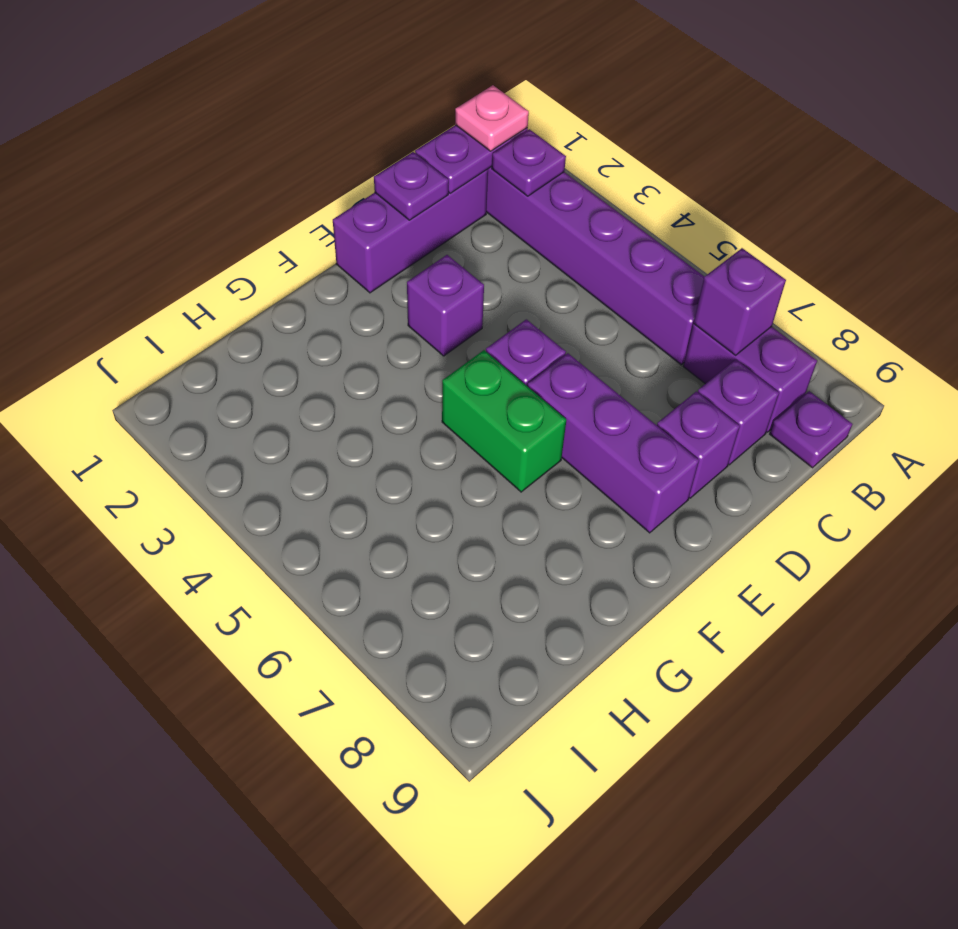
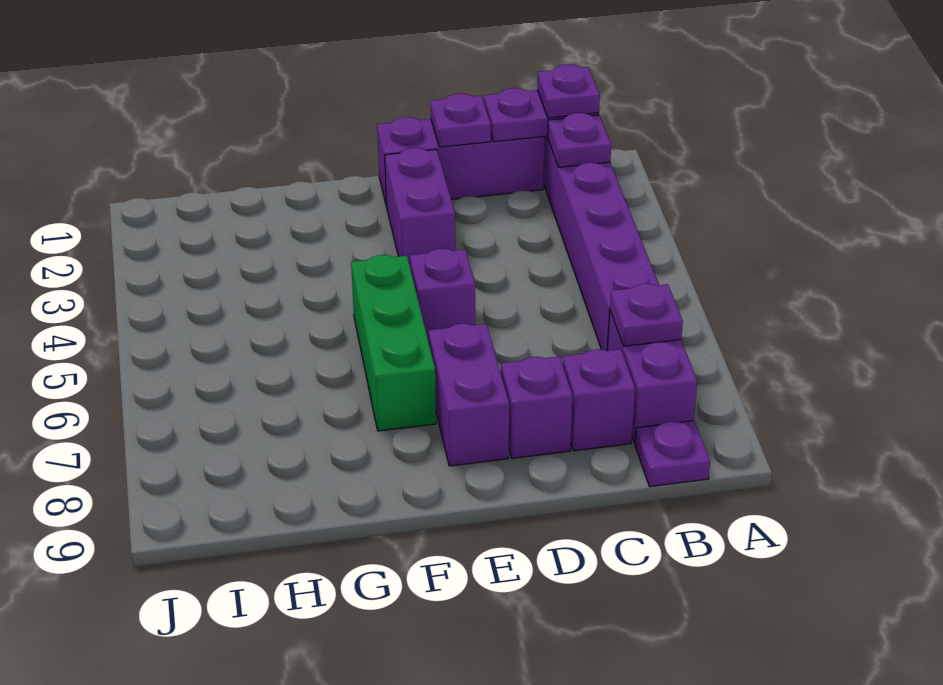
pink plate B1 level 3 -> purple plate B1 level 3
purple brick B7 level 2 -> purple plate B7 level 2
purple brick E3 level 1 -> purple brick E2:E3 level 1
purple brick E6:E8 level 1 -> purple brick E7:E8 level 1
green brick F5:F6 level 1 -> green brick F5:F7 level 1

